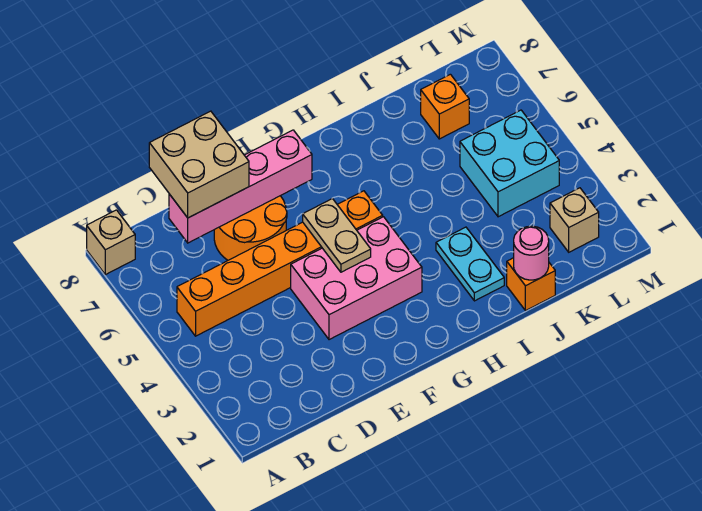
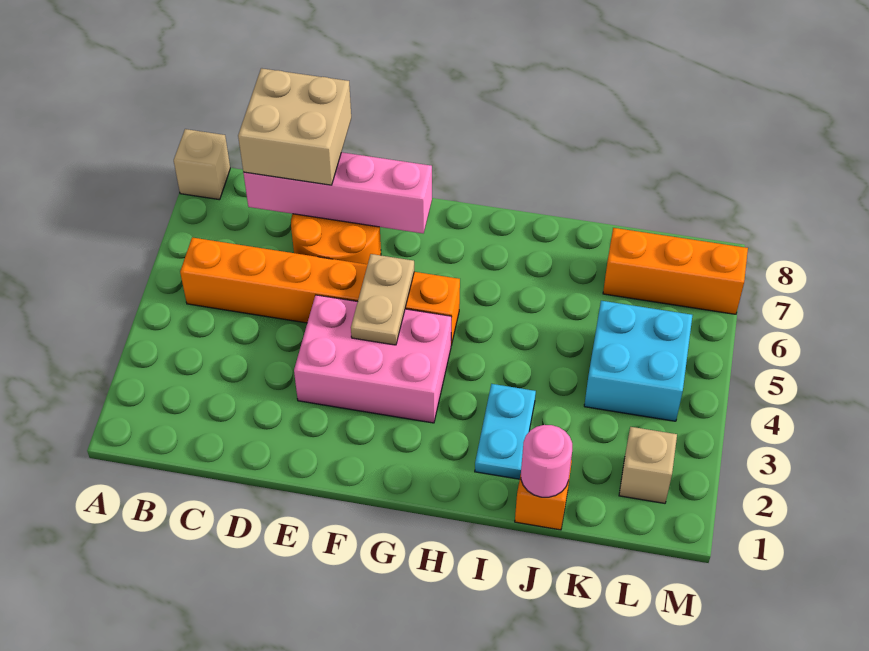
orange brick K7 level 1 -> orange brick K7:M7 level 1

